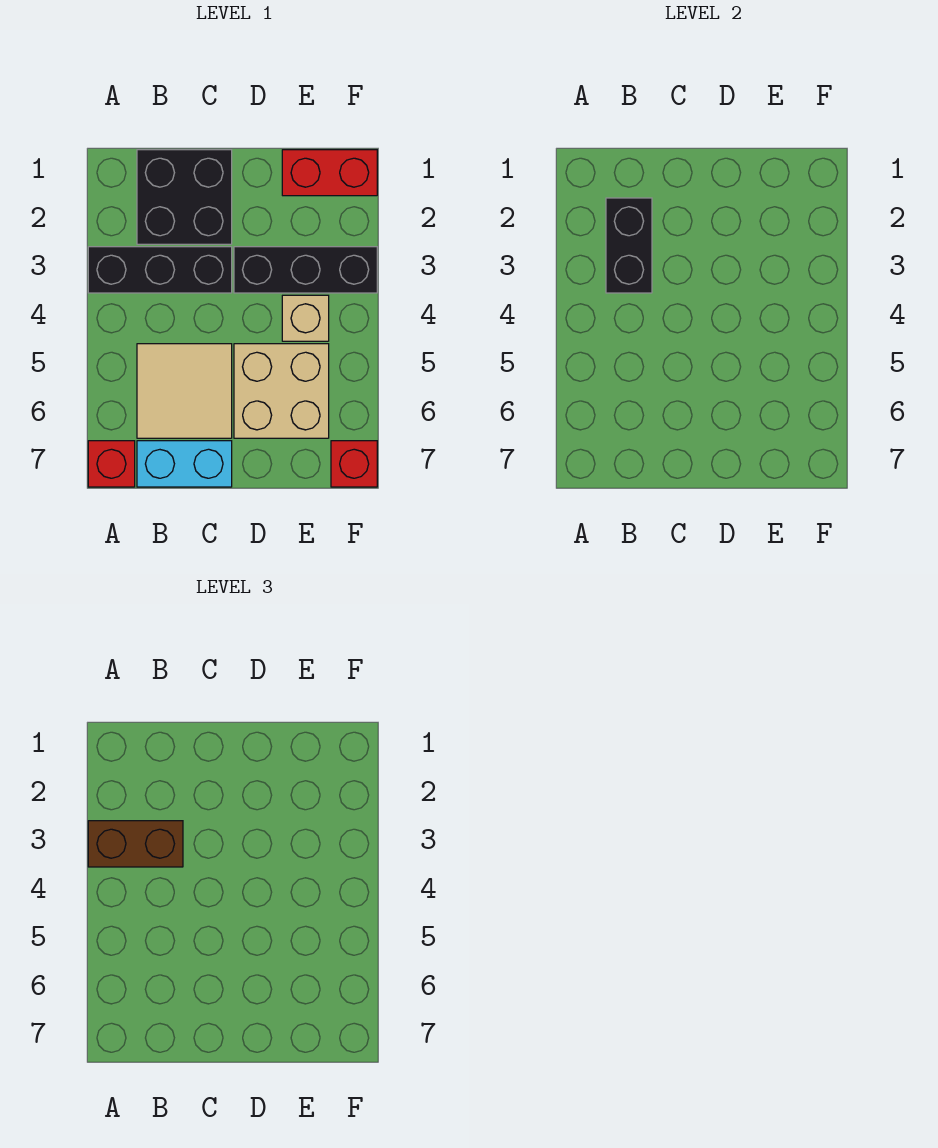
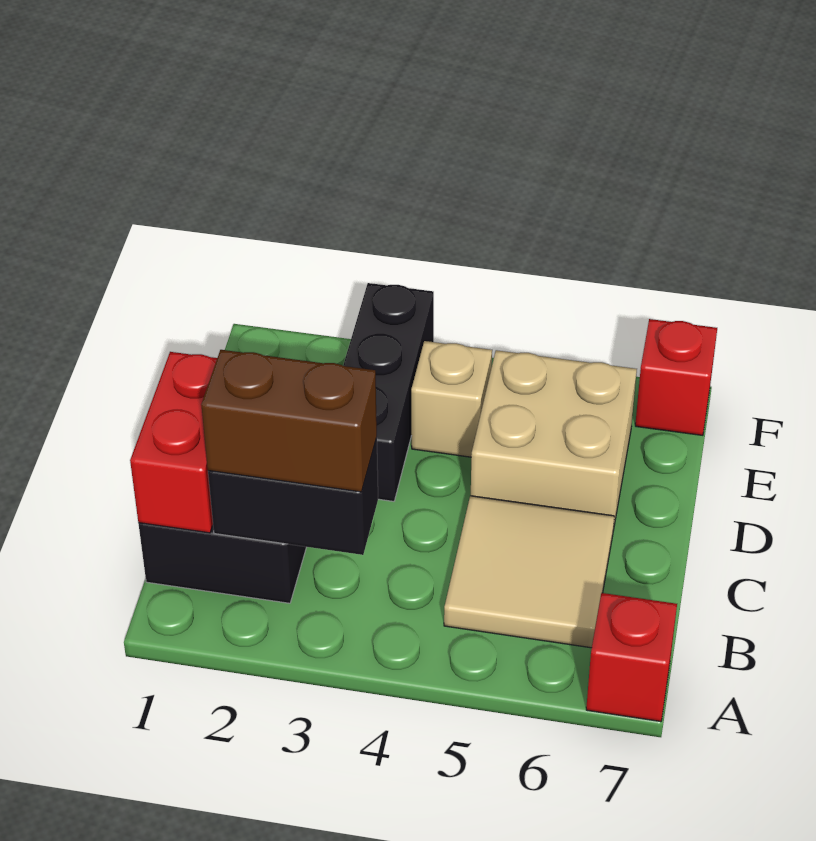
black brick A3:C3 level 1 -> none
brown brick A3:B3 level 3 -> brown brick B2:B3 level 3
cyan brick B7:C7 level 1 -> none
red brick E1:F1 level 1 -> red brick B1:C1 level 2

